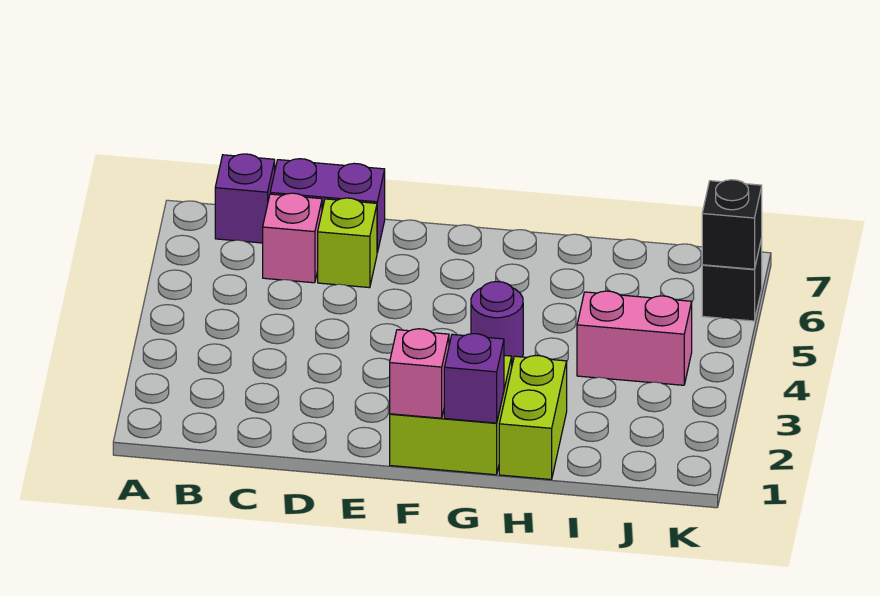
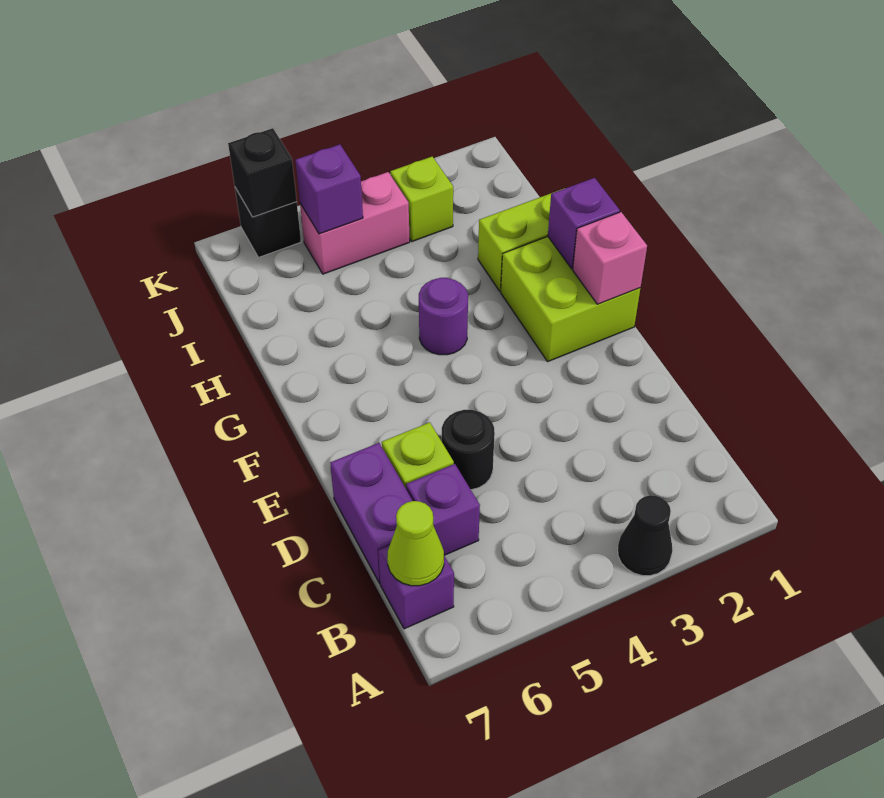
none -> black cone A3 level 1
none -> lime cone B7 level 2
pink brick C6 level 1 -> purple brick C6 level 1
none -> black round brick D5 level 1
pink brick I4:J4 level 1 -> pink brick J4:J5 level 1
none -> lime brick J3 level 1
none -> purple brick J5 level 2

